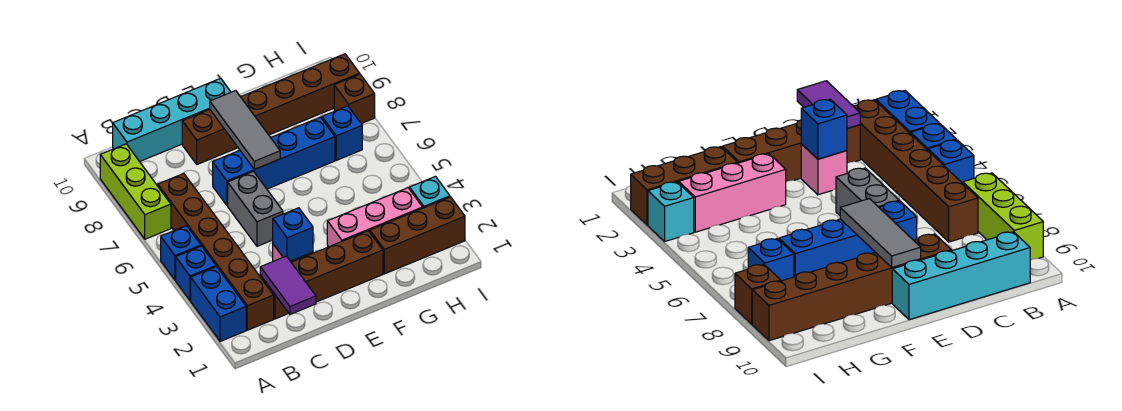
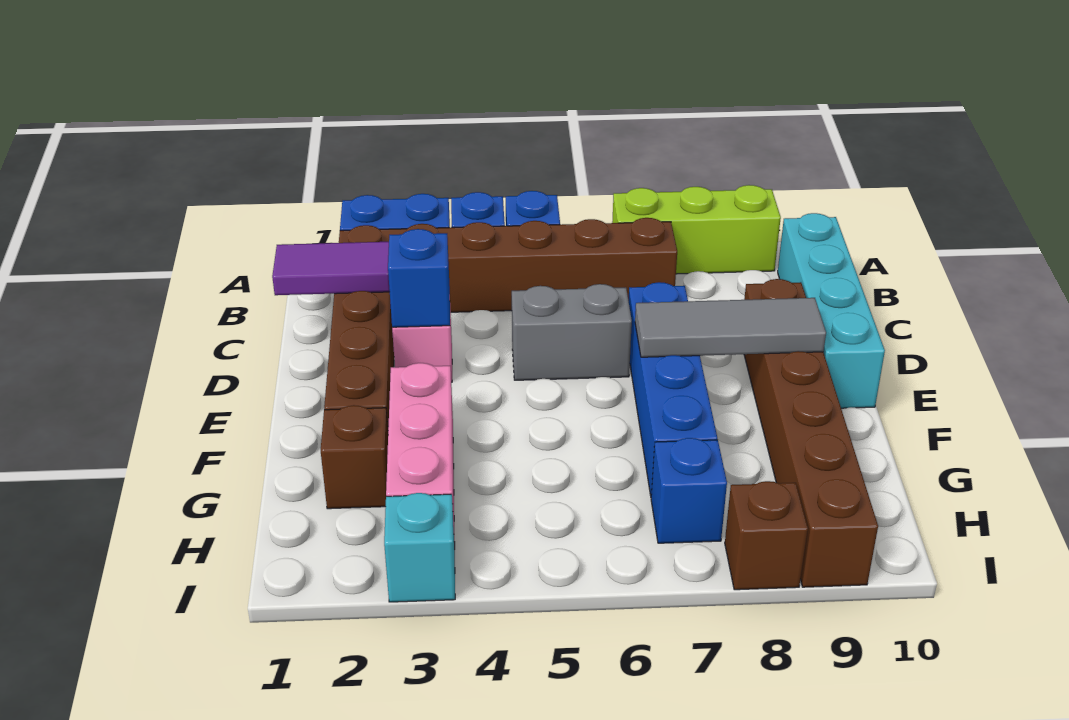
brown brick G2:I2 level 1 -> brown brick G2 level 1

